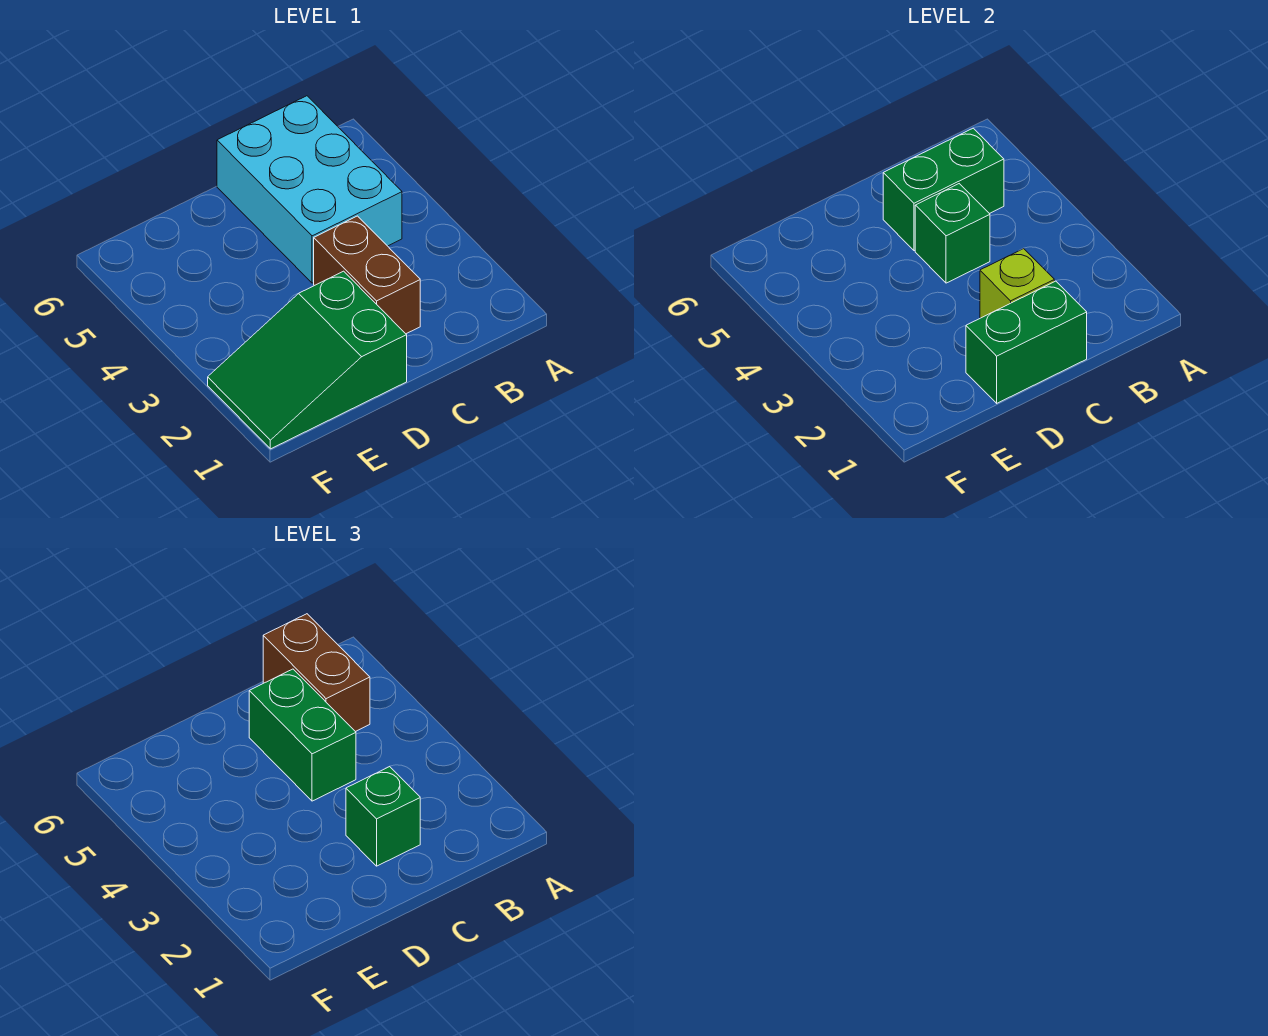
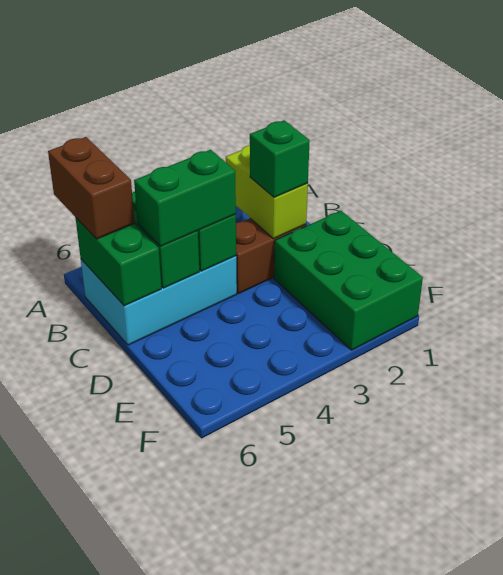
brown brick B5:B6 level 3 -> brown brick A6:B6 level 3
green brick C1:D1 level 2 -> green brick B6:C6 level 2
lime brick C2 level 2 -> lime brick B2:C2 level 2
green slope D1:F2 level 1 top D -> green brick D1:F2 level 1

